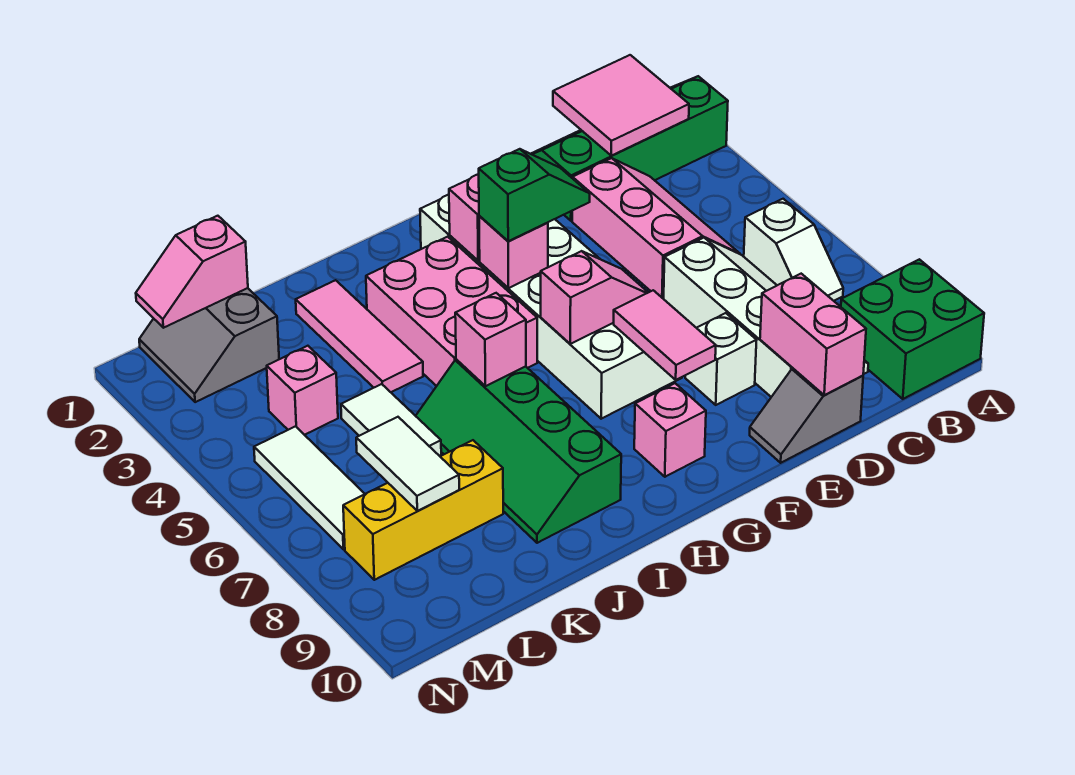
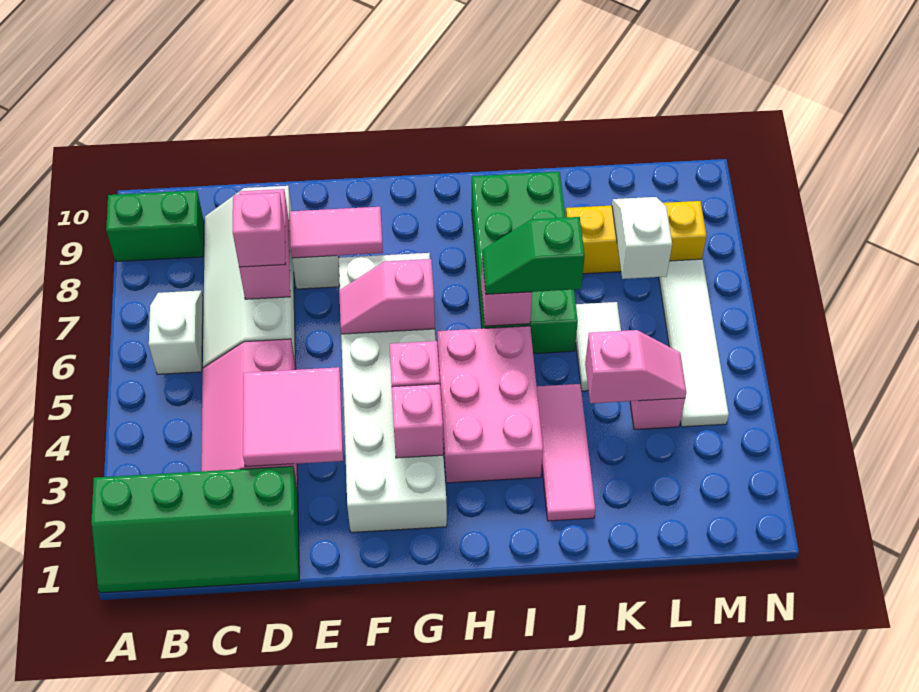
green brick A9:B10 level 1 -> green brick A9:B9 level 1
pink tile B1:C2 level 2 -> pink tile D3:E4 level 2
pink brick D9:D10 level 2 -> pink brick D7:D8 level 2
grey slope D10:E10 level 1 top D -> none
green slope F4:G4 level 3 top G -> green slope I6:J6 level 3 top J
pink tile F7:F8 level 2 -> pink tile E8:F8 level 2
pink brick G9 level 1 -> pink brick D7 level 3
green slope I6:J9 level 1 top I -> green brick I6:J9 level 1
grey slope L1:M2 level 1 top L -> none
pink slope L1:M1 level 2 top L -> pink slope K4:L4 level 2 top K
white tile L7:L8 level 2 -> white slope L7:L8 level 2 top 7
white tile M5:M7 level 1 -> white tile M4:M7 level 1

